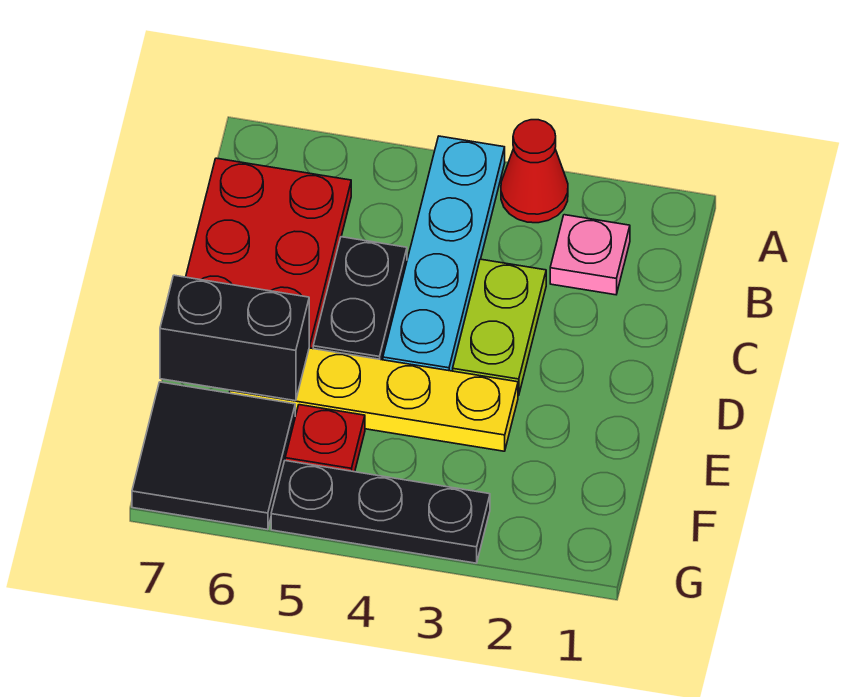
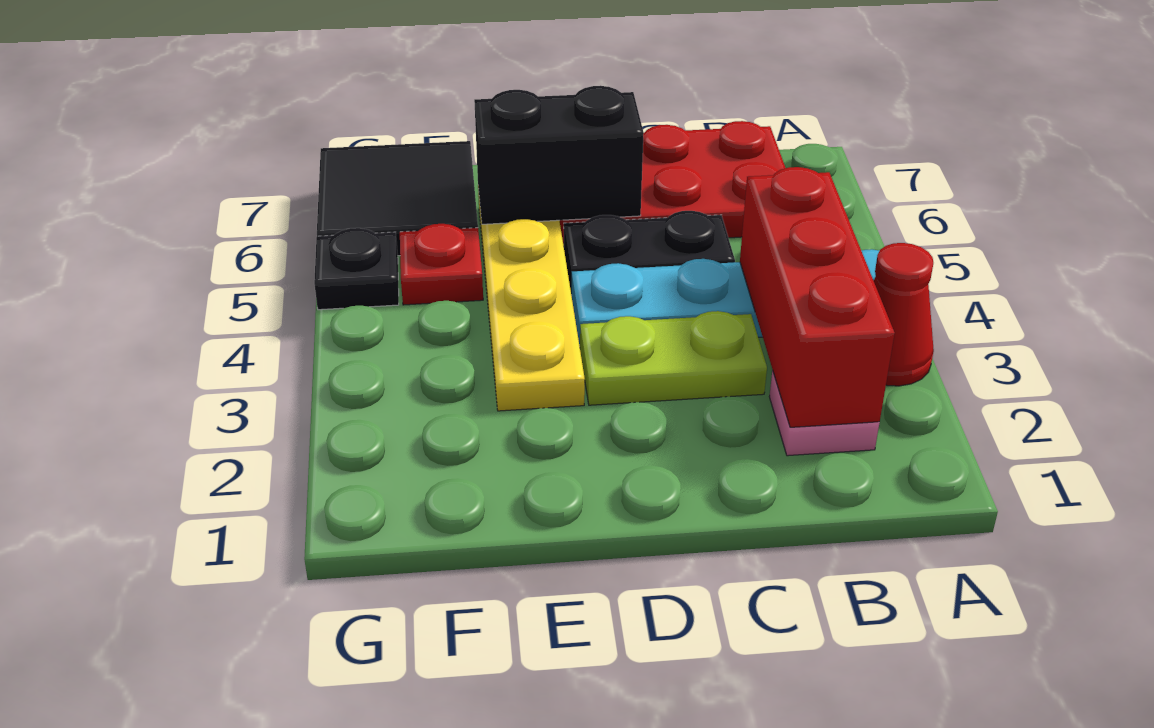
none -> red brick B2:B4 level 2
black brick E6:E7 level 2 -> black brick D6:E6 level 2
black plate G3:G5 level 1 -> black plate G5 level 1

